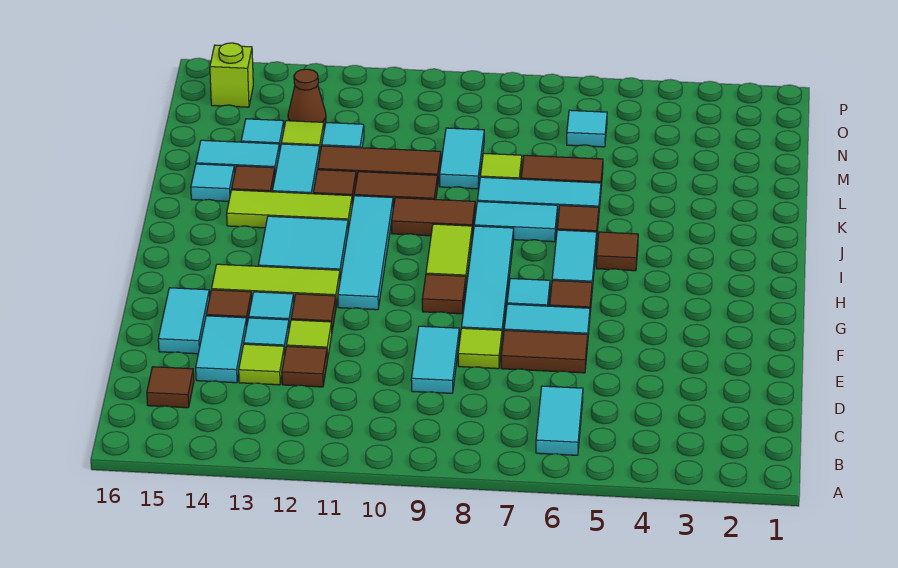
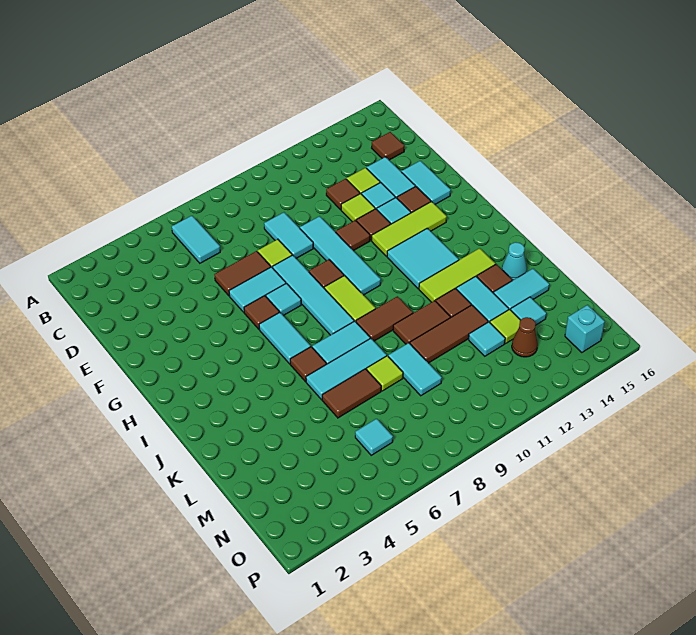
cyan tile G11:J11 level 1 -> cyan tile E10:H10 level 1
brown tile I5 level 1 -> brown tile F11 level 1
cyan tile K15 level 1 -> cyan cone K15 level 1
lime brick O15 level 1 -> cyan brick O15 level 1

